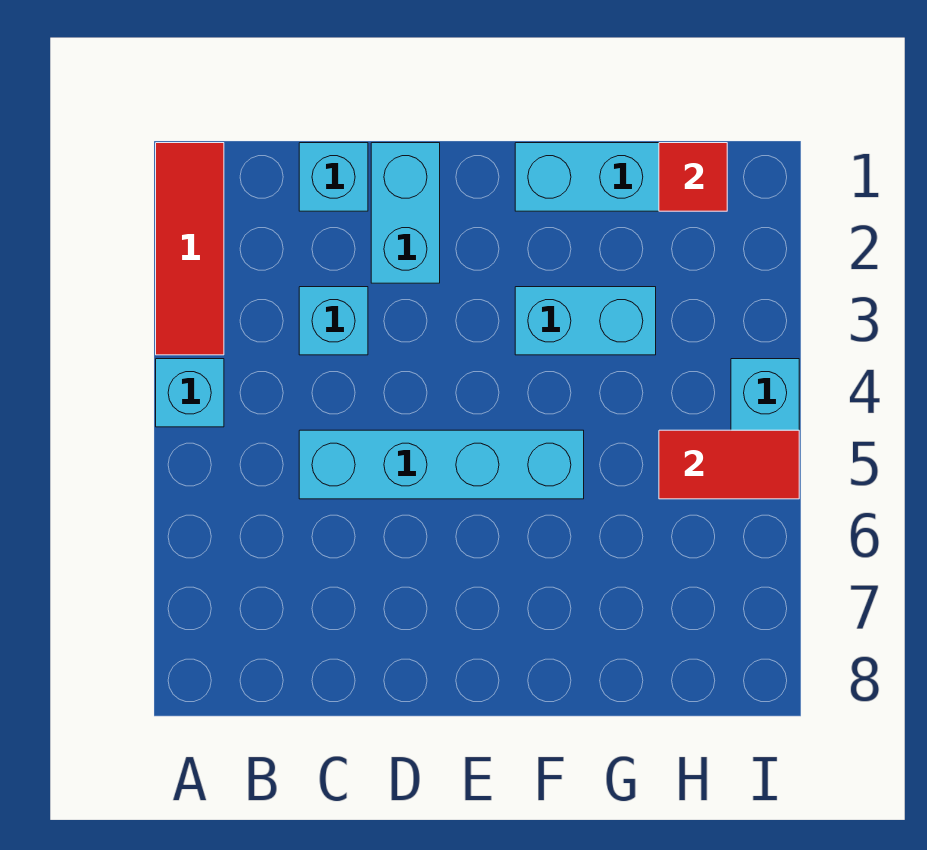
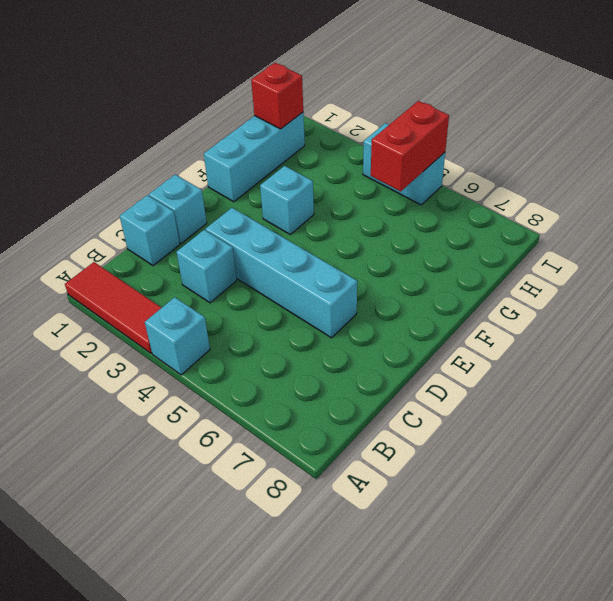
cyan brick C5:F5 level 1 -> cyan brick D3:D6 level 1
cyan brick D1:D2 level 1 -> cyan brick D1 level 1
cyan brick F3:G3 level 1 -> cyan brick F3 level 1
red tile H1 level 2 -> red brick H1 level 2
red tile H5:I5 level 2 -> red brick H5:I5 level 2

